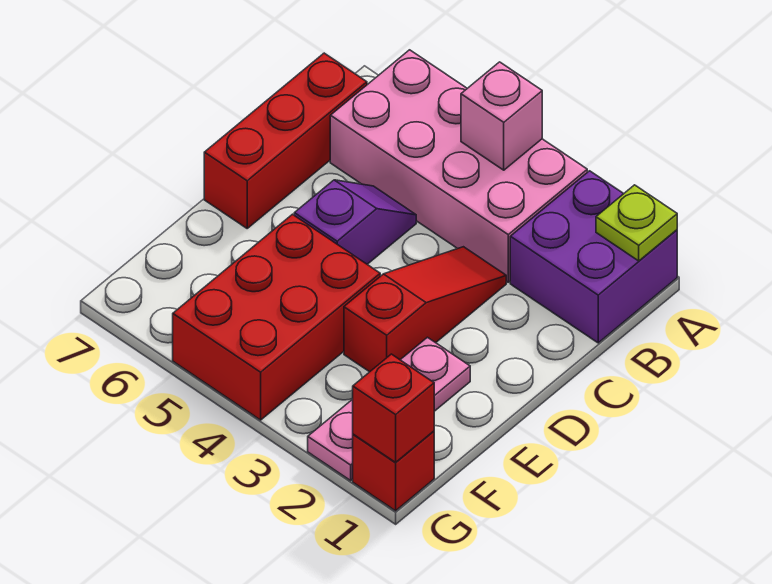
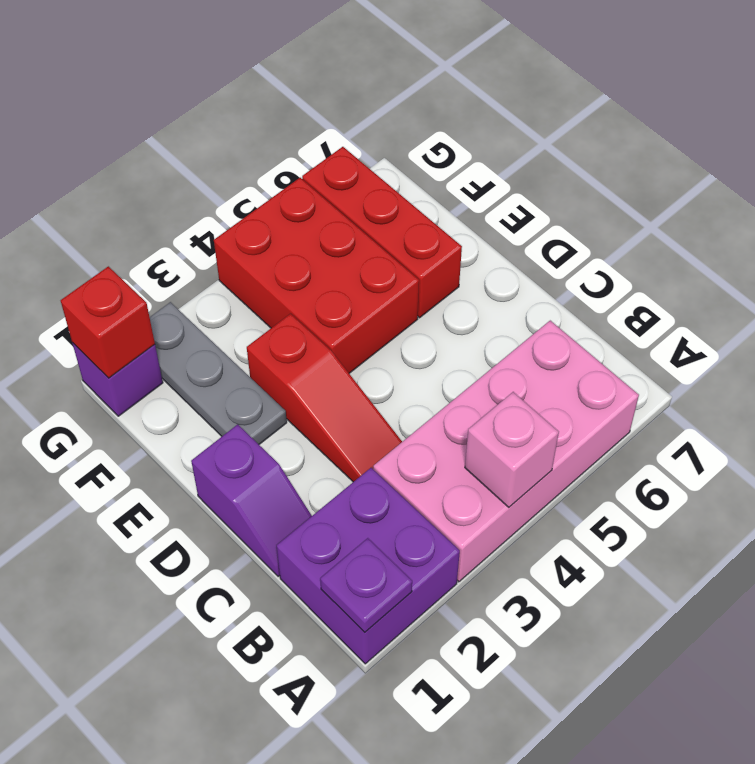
lime plate A1 level 2 -> purple plate A1 level 2
red brick B7:D7 level 1 -> red brick E6:G6 level 1
purple slope C5:D5 level 1 top D -> purple slope C1:D1 level 1 top D
pink plate E2:G2 level 1 -> grey plate E2:G2 level 1
red brick G1 level 1 -> purple brick G1 level 1

